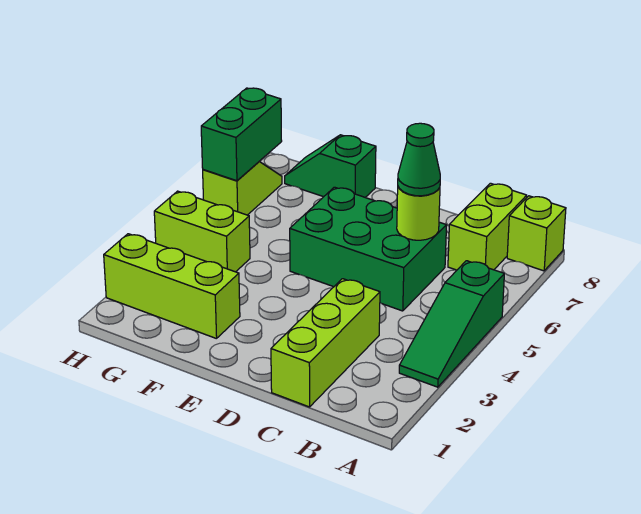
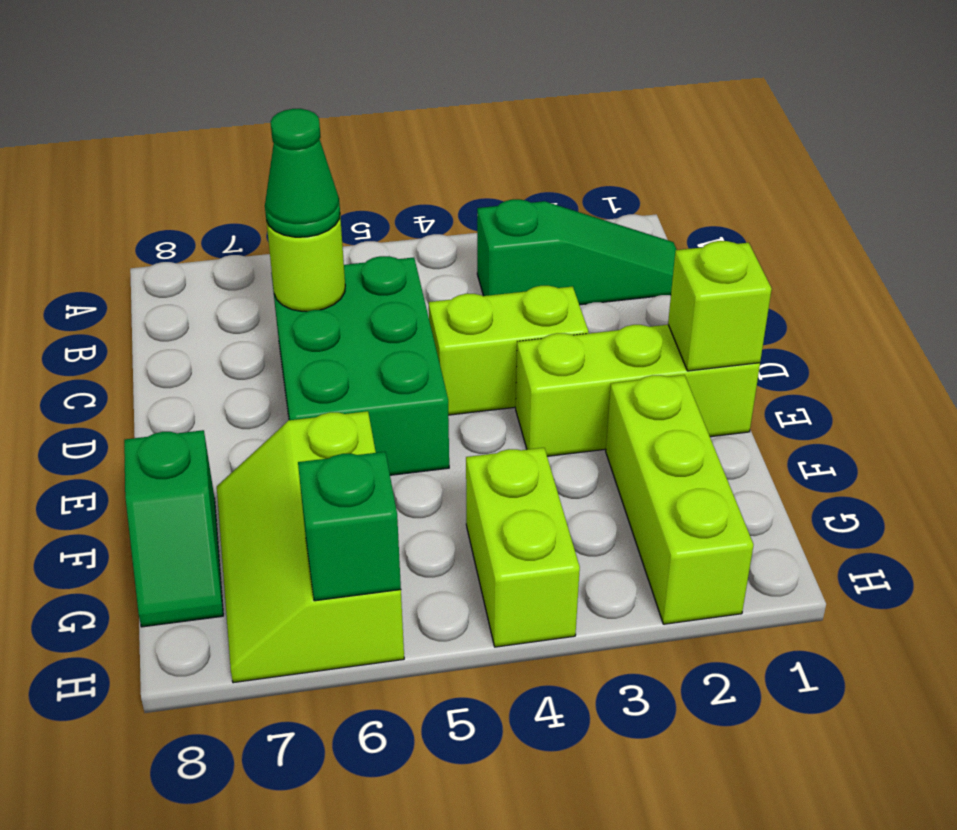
green slope A3:A5 level 1 top 5 -> green slope B1:B3 level 1 top 3
lime brick A8 level 1 -> lime brick E1 level 2
lime brick B7:B8 level 1 -> lime brick D3:D4 level 1
lime brick C1:C3 level 1 -> lime brick E1:E3 level 1
lime slope H6:H7 level 1 top 6 -> lime slope F6:H7 level 1 top 6
green brick H6:H7 level 2 -> green brick H6 level 2

